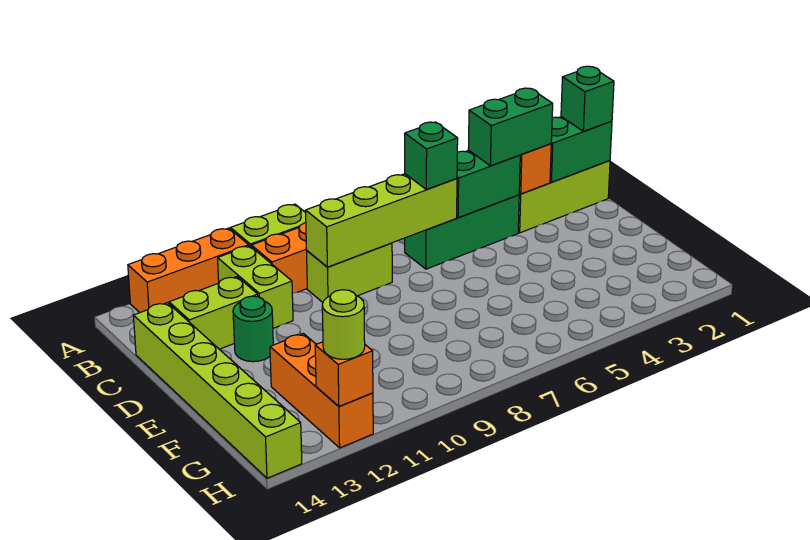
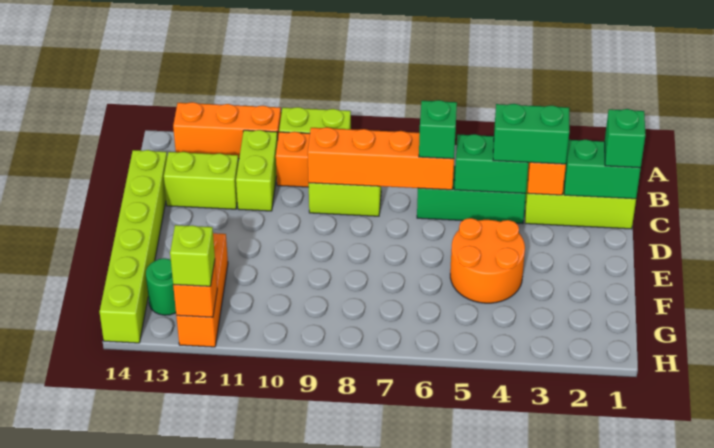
lime brick C6:C9 level 2 -> orange brick C6:C9 level 2
green round brick D12 level 1 -> green round brick G13 level 1
none -> orange round brick E4:F5 level 1
lime round brick H12 level 3 -> lime brick H12 level 3

